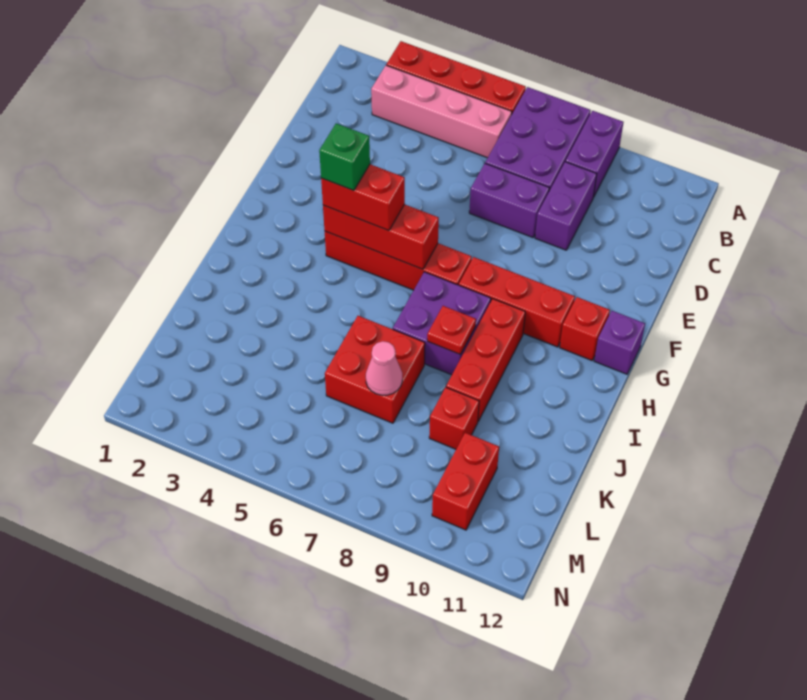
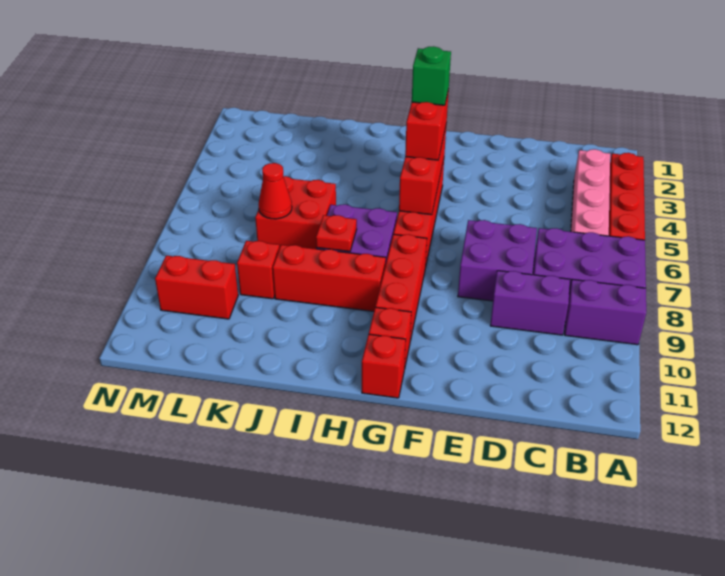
purple brick D7:D8 level 1 -> purple brick D7:E8 level 1
purple brick G12 level 1 -> red brick G12 level 1
pink cone K7 level 2 -> red cone K7 level 2

